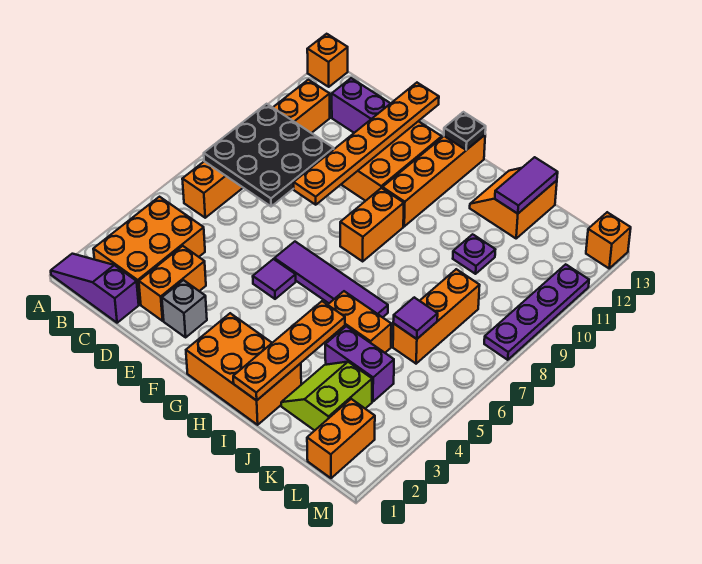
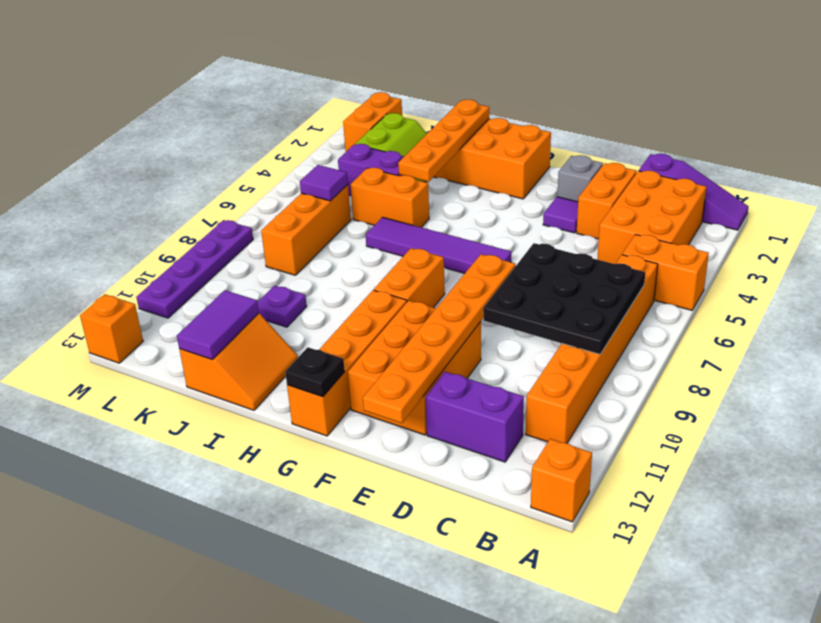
none -> orange brick A5:B5 level 1
purple tile F5 level 1 -> purple tile E3 level 1

